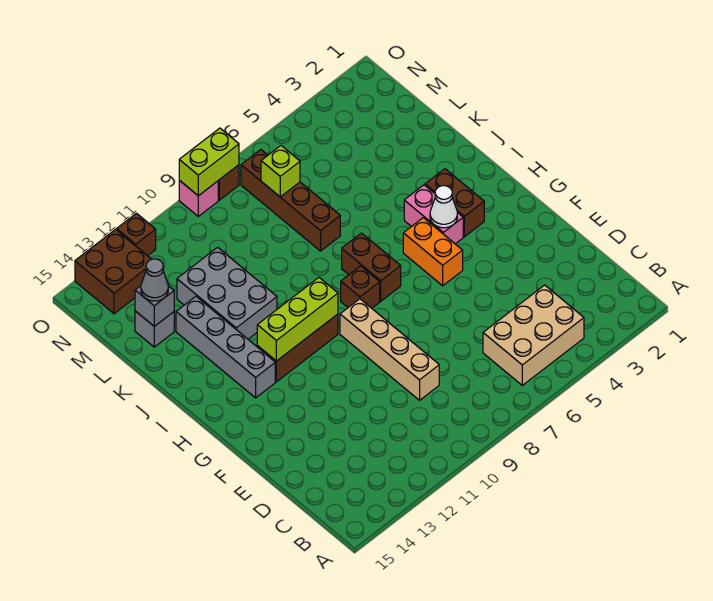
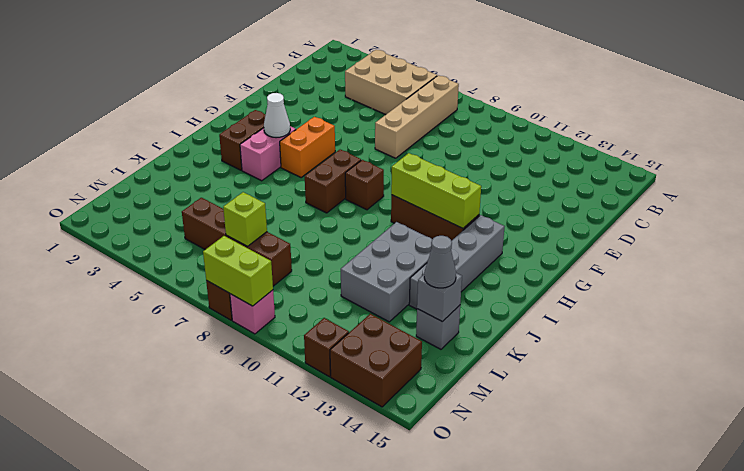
tan brick D9:G9 level 1 -> tan brick B7:E7 level 1
brown brick K7:N7 level 1 -> brown brick M5:M8 level 1

